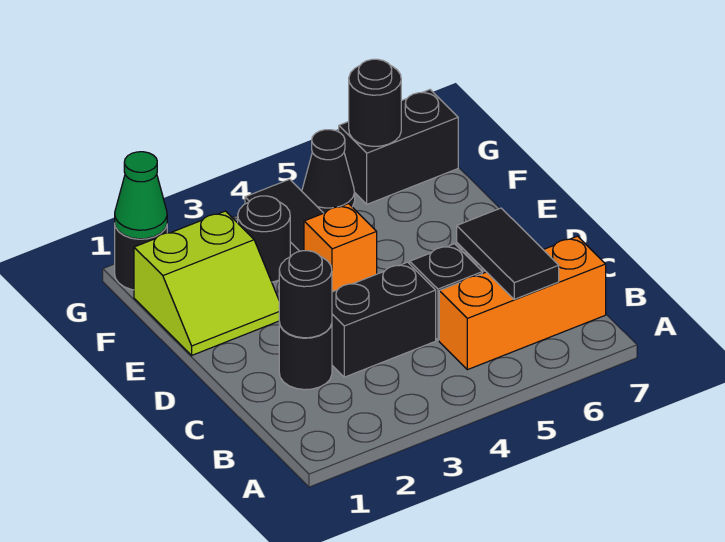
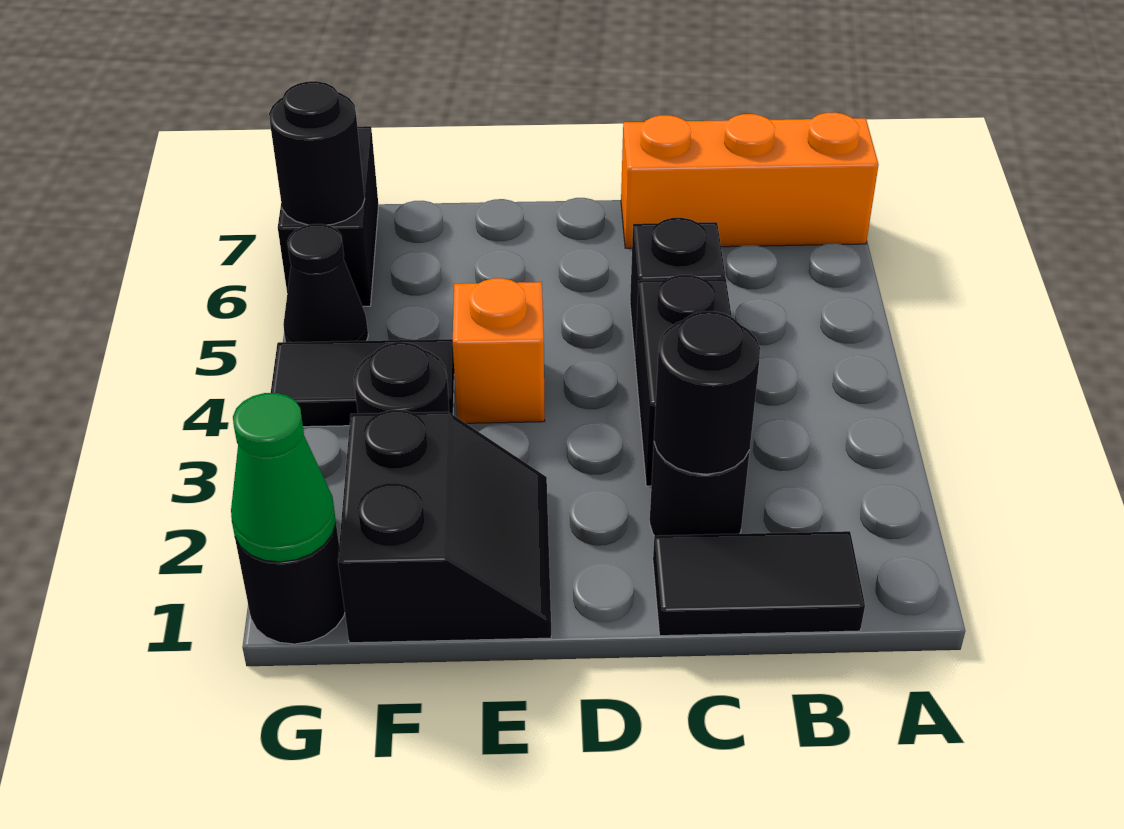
orange brick B5:B7 level 1 -> orange brick A7:C7 level 1
black tile B6:C6 level 2 -> black tile B1:C1 level 1
lime slope E1:F2 level 1 top F -> black slope E1:F2 level 1 top F

